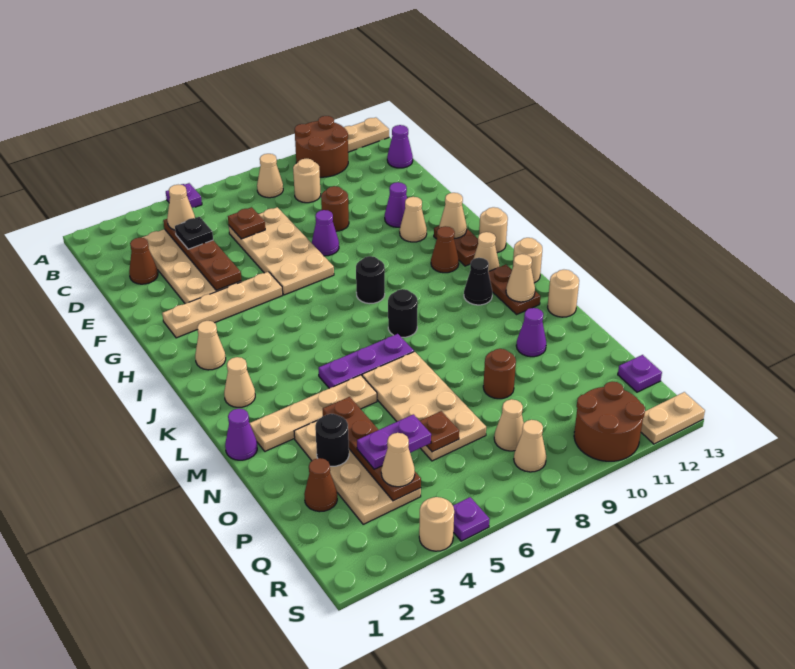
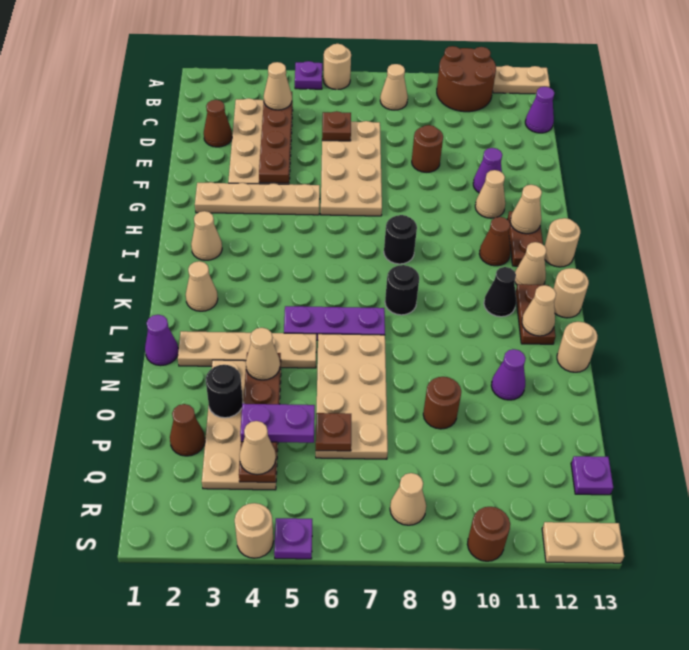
tan round brick C9 level 1 -> tan round brick A6 level 1
black plate D4 level 3 -> none
purple cone F8 level 1 -> none
tan cone Q8 level 1 -> tan cone N4 level 3
brown round brick R10:S11 level 1 -> brown round brick S10 level 1

